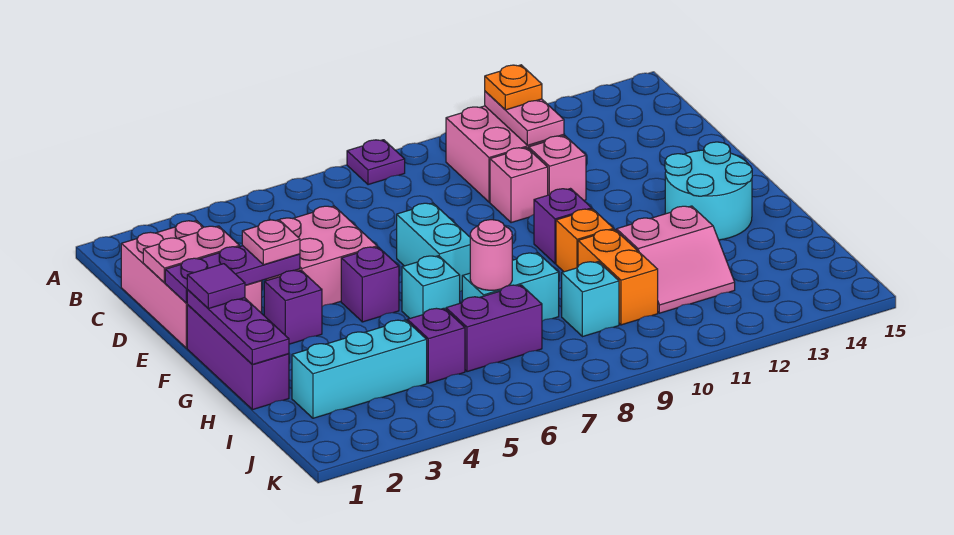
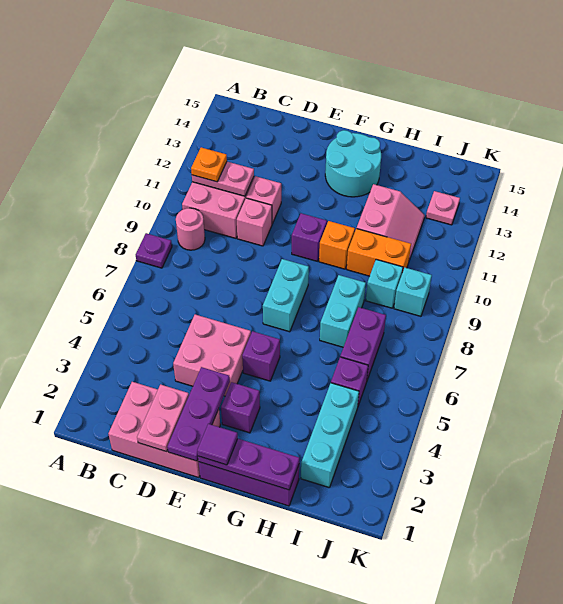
pink plate E3 level 3 -> pink plate J13 level 1
cyan brick E7:F7 level 1 -> cyan brick F7:F8 level 1
cyan brick G6 level 1 -> cyan brick J9 level 1
pink round brick H7 level 2 -> pink round brick B9 level 1

